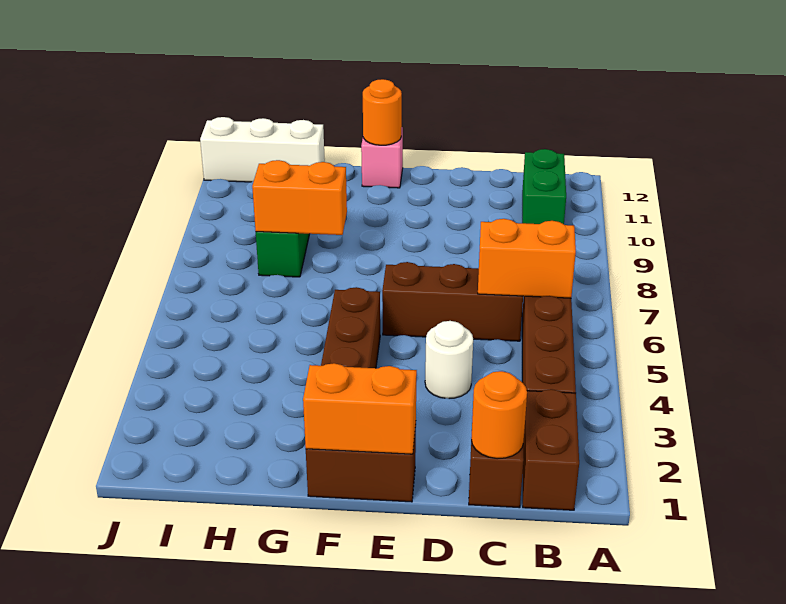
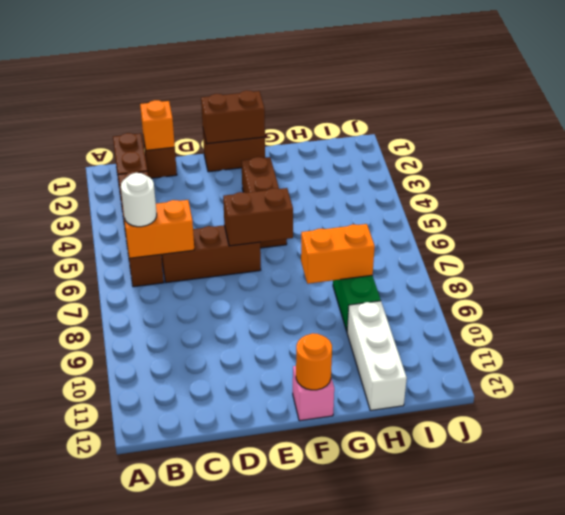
green brick B10:B11 level 1 -> none
orange round brick C1 level 2 -> orange brick C1 level 2
white round brick D4 level 1 -> white round brick B6 level 3
orange brick E1:F1 level 2 -> brown brick E1:F1 level 2
none -> brown brick E6:F6 level 2
white brick H12:J12 level 1 -> white brick H10:H12 level 1

